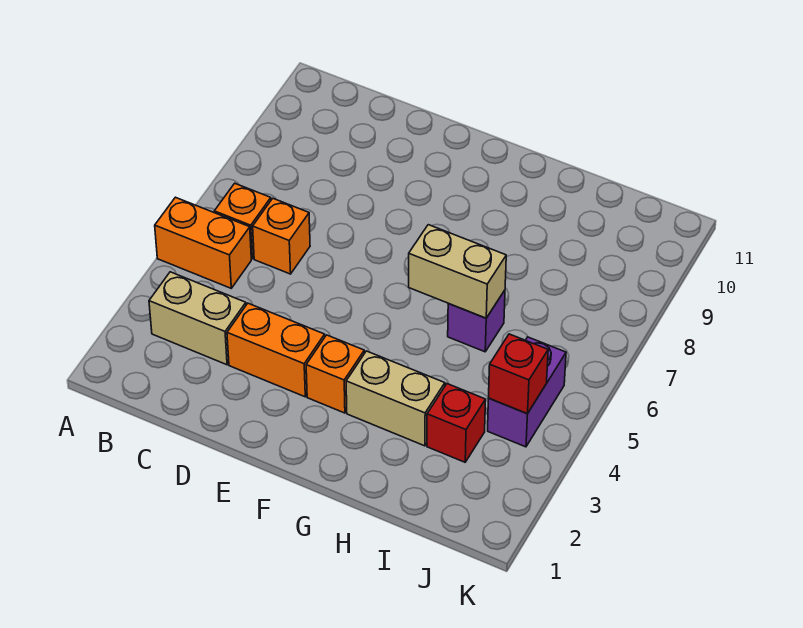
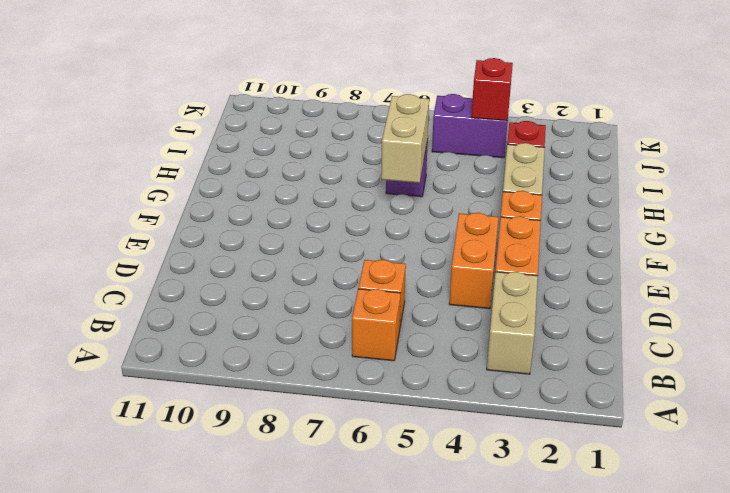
orange brick A5:B5 level 1 -> orange brick D4:E4 level 1

